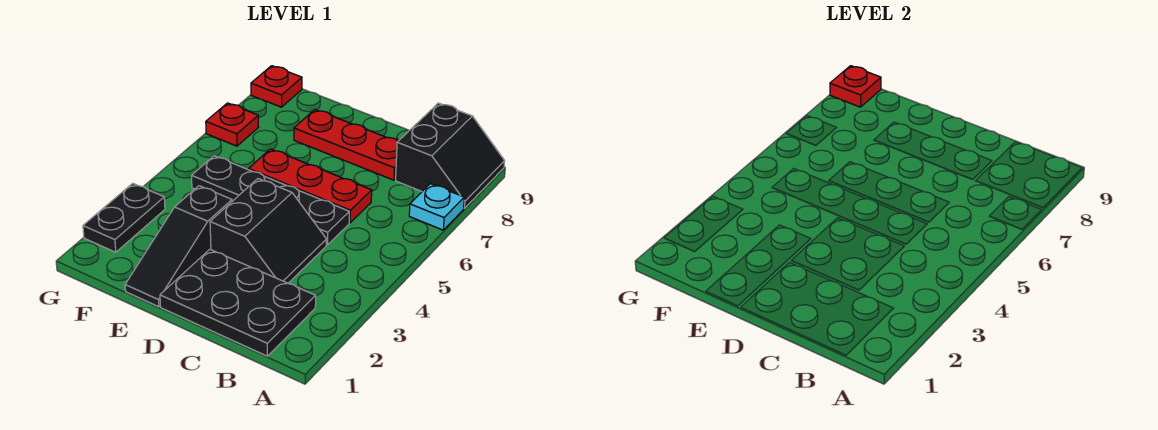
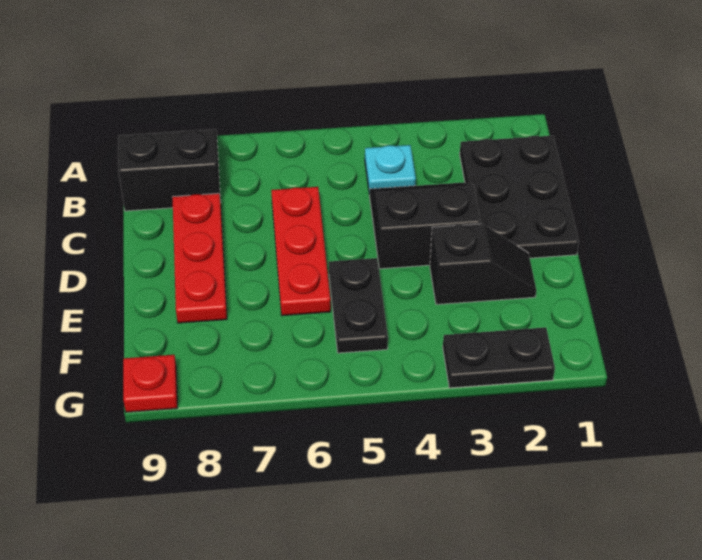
cyan plate A7 level 1 -> cyan plate B4 level 1
black plate C5:F5 level 1 -> black plate E5:F5 level 1
black slope E1:E3 level 1 top 3 -> black slope E2:E3 level 1 top 3
red plate G7 level 1 -> none
red plate G9 level 2 -> none

